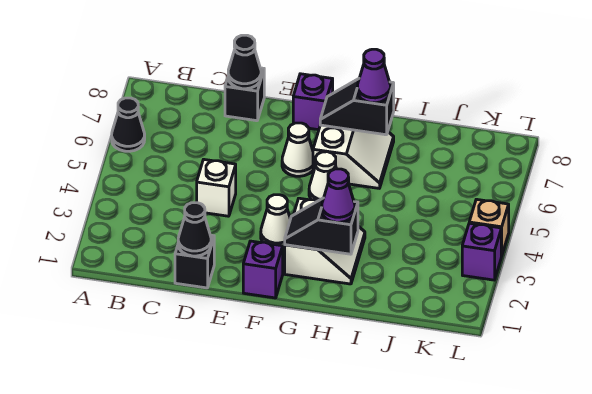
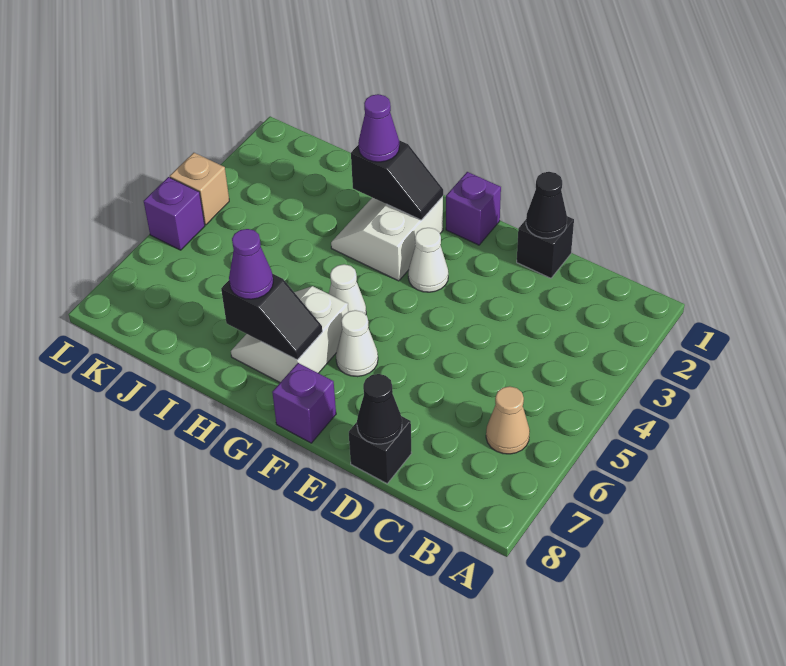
black cone A6 level 1 -> none
none -> tan cone B6 level 1
white brick D4 level 1 -> none
purple brick L3 level 1 -> purple brick L5 level 1

